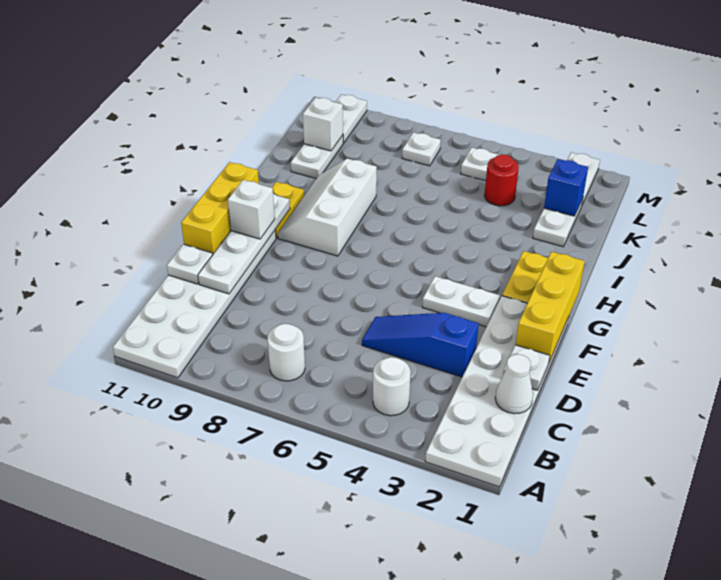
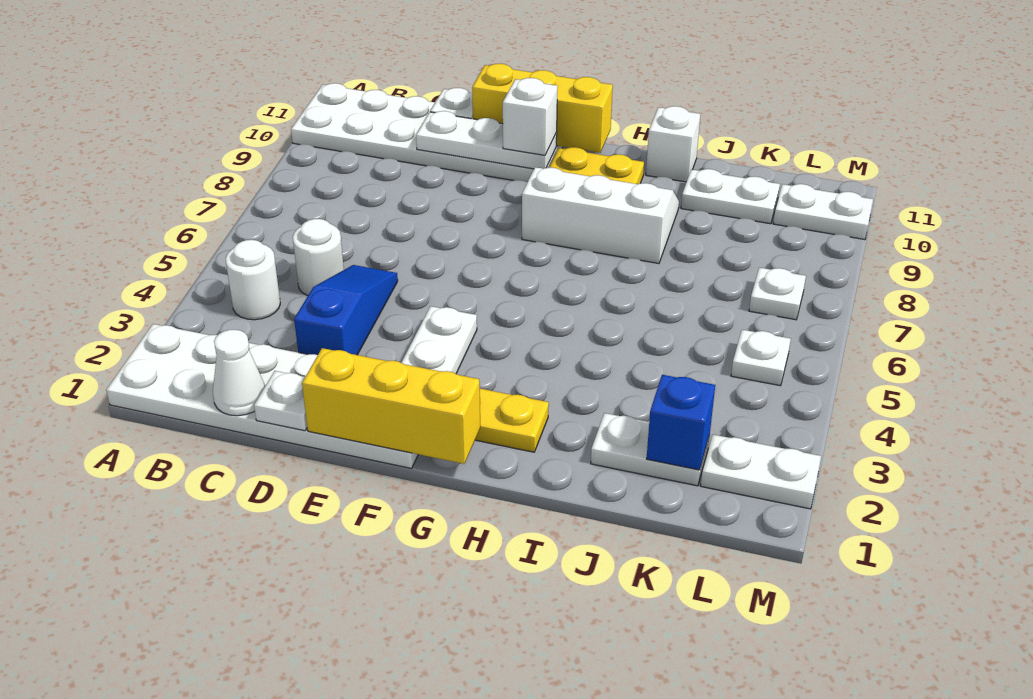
white round brick B7 level 1 -> white round brick C5 level 1
white plate D10:G10 level 2 -> white plate D10:F10 level 2
red round brick K4 level 1 -> none
white brick K10 level 2 -> white brick I11 level 1

